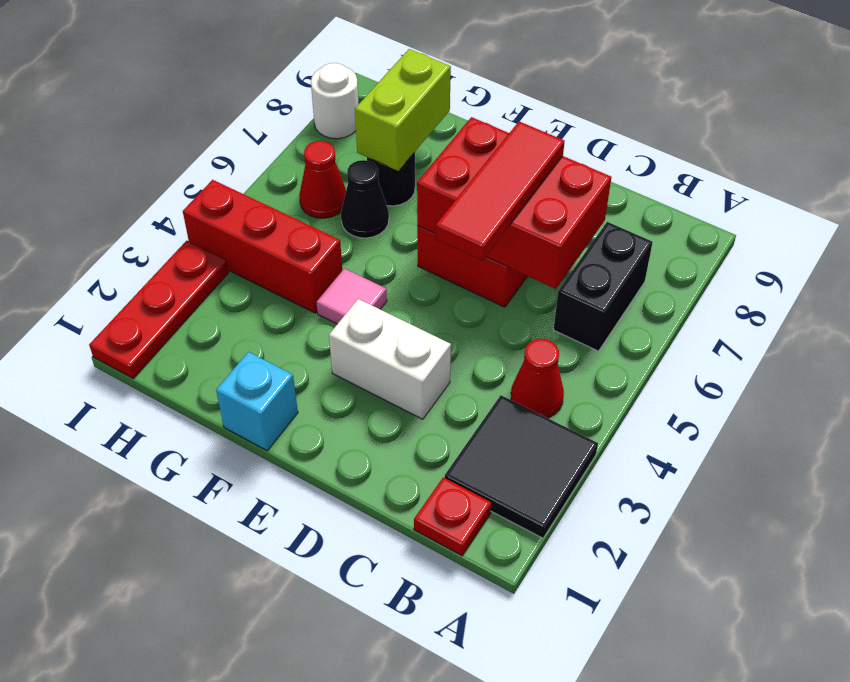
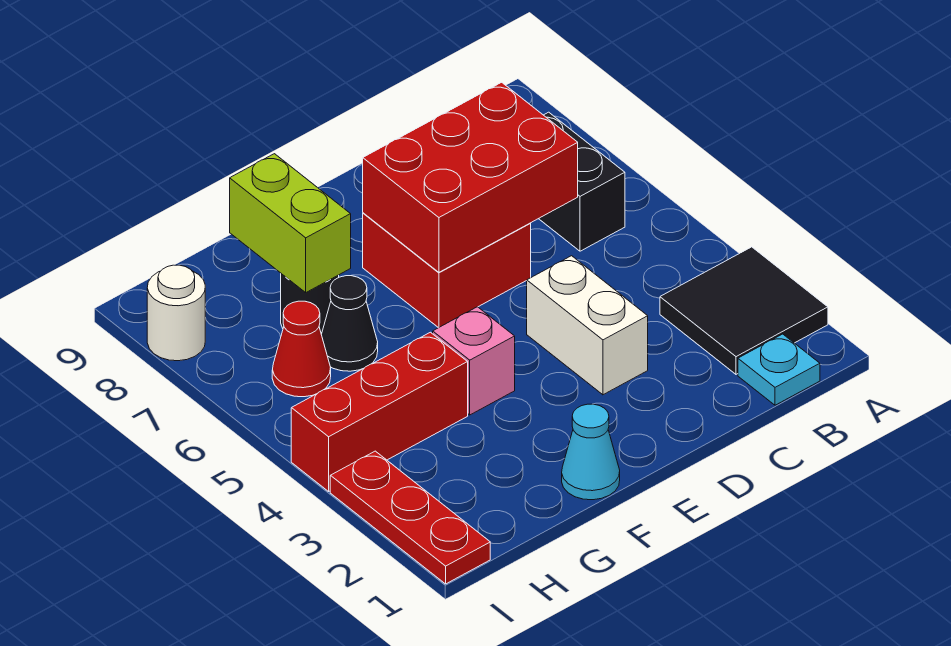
red plate B1 level 1 -> cyan plate B1 level 1
red cone B4 level 1 -> none
white brick D3:E3 level 1 -> white brick D3:D4 level 1
red tile D5:D7 level 3 -> none
cyan brick F1 level 1 -> cyan cone F1 level 1
pink tile F4 level 1 -> pink brick F4 level 1

